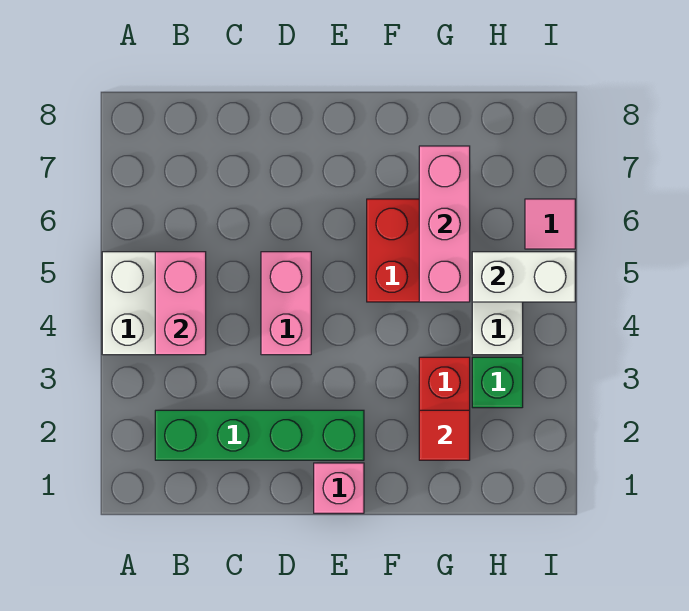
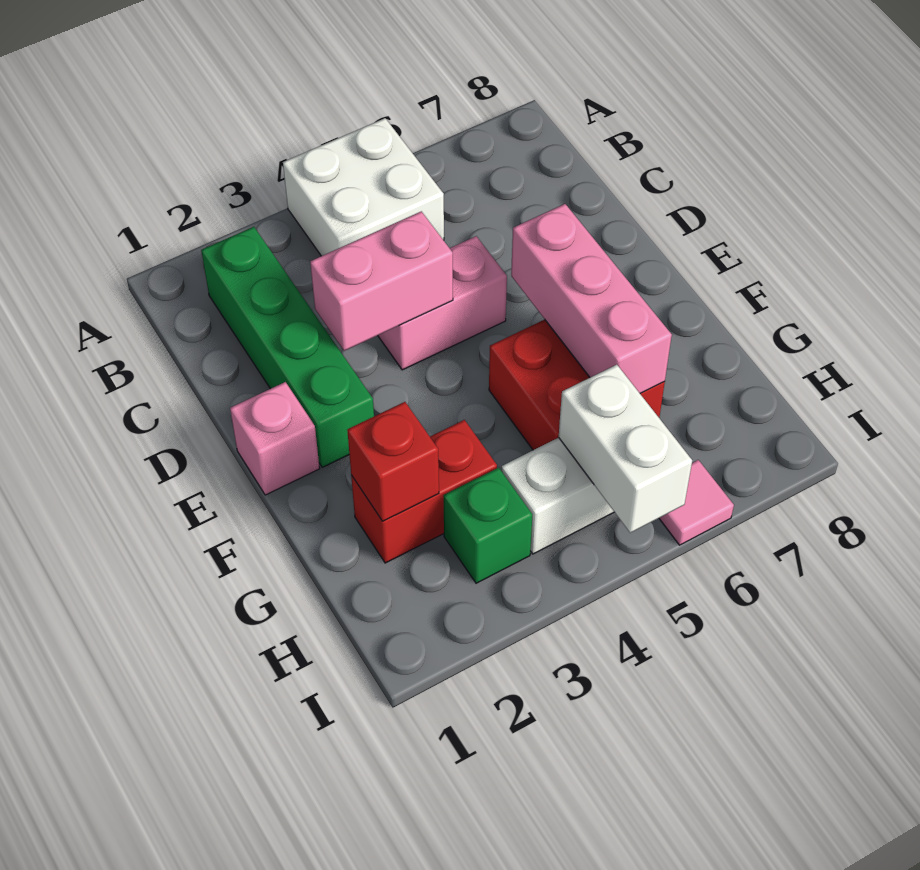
pink brick B4:B5 level 2 -> pink brick D3:D4 level 2
red tile G2 level 2 -> red brick G2 level 2
pink brick G5:G7 level 2 -> pink brick E6:G6 level 2

